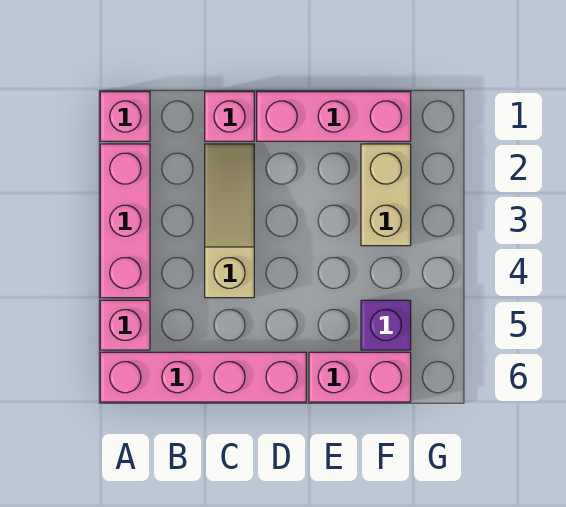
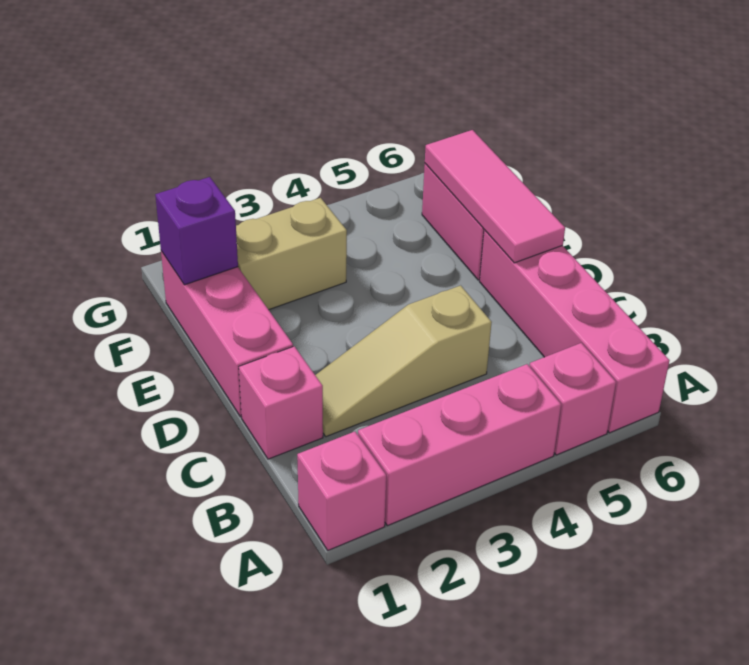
none -> pink tile D6:F6 level 2
purple brick F5 level 1 -> purple brick F1 level 2

